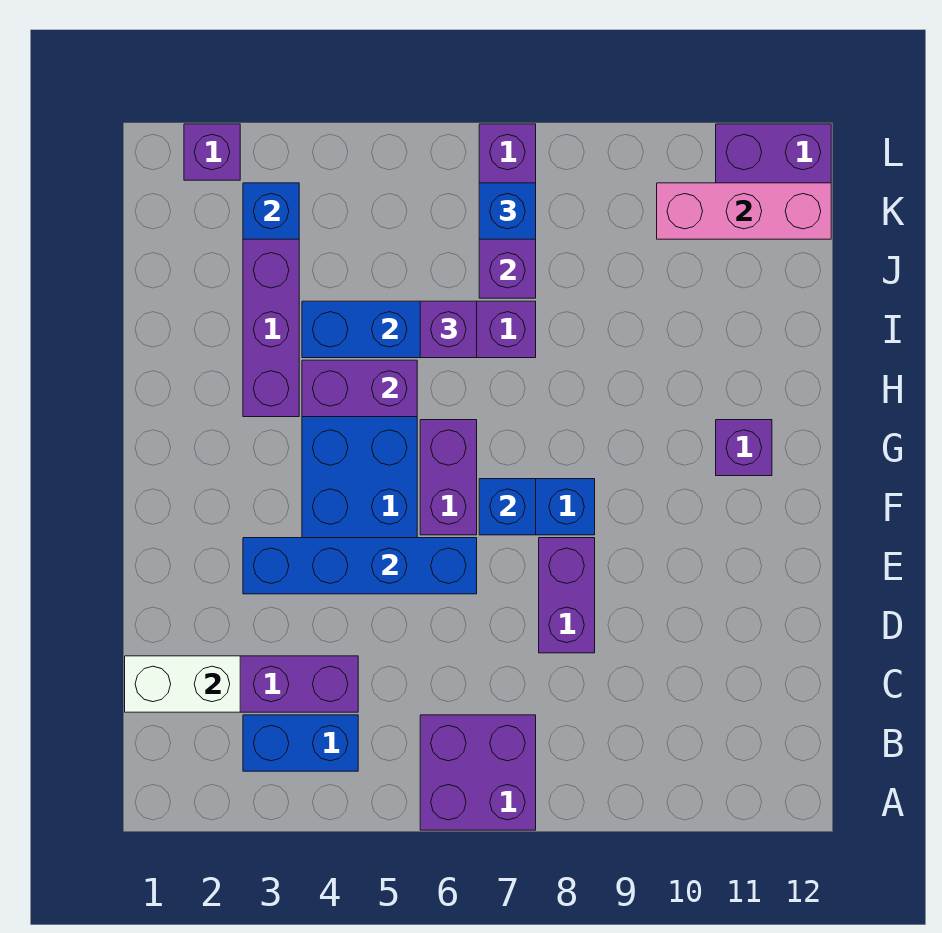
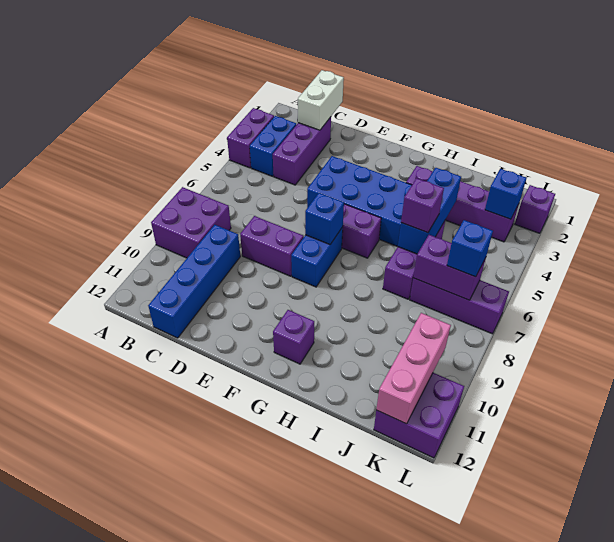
purple brick A6:B7 level 1 -> purple brick A8:B9 level 1
blue brick E3:E6 level 2 -> blue brick C9:C12 level 1
purple brick H4:H5 level 2 -> purple brick A3:A4 level 1

